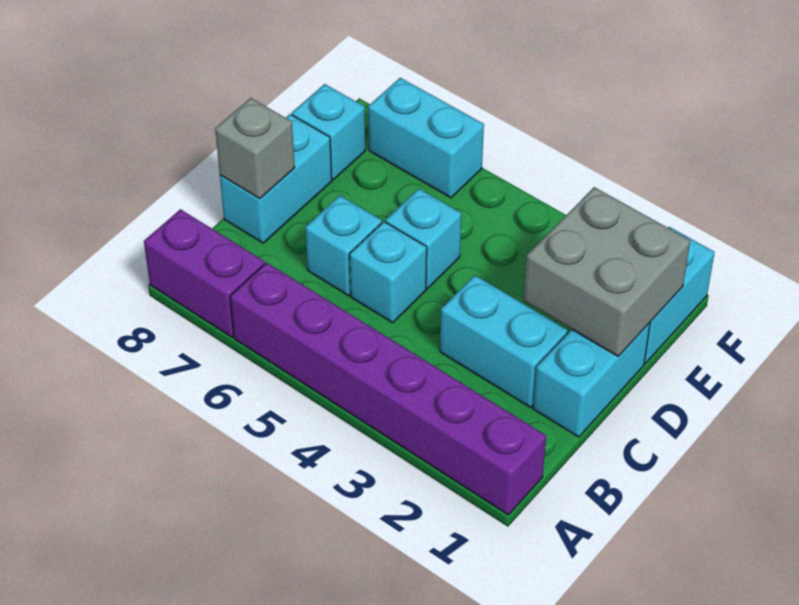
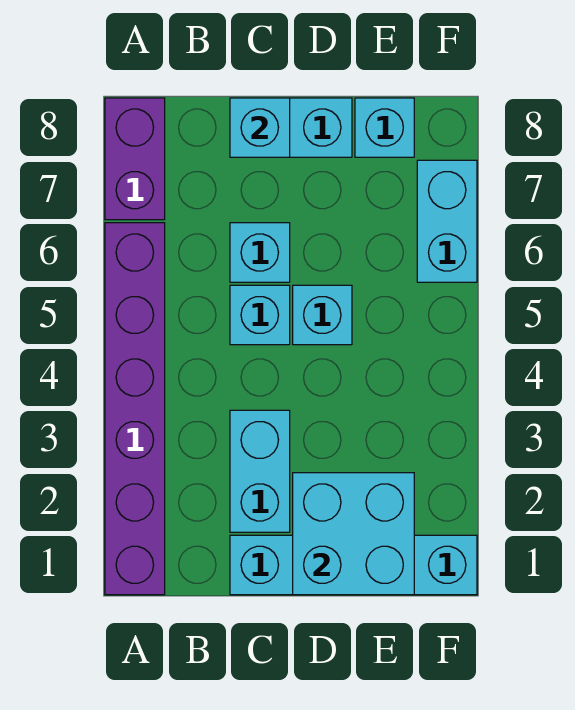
grey brick C8 level 2 -> cyan brick C8 level 2
grey brick D1:E2 level 2 -> cyan brick D1:E2 level 2

